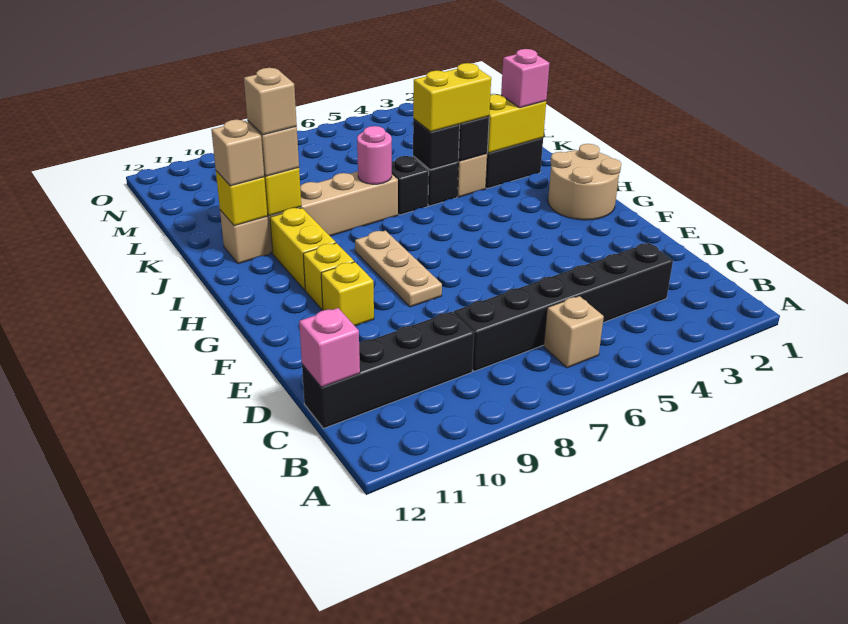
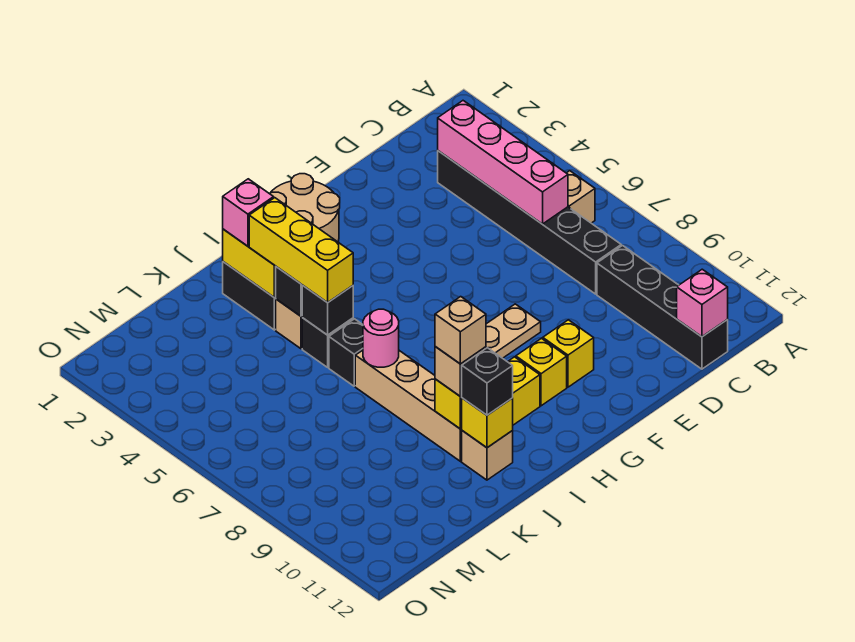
none -> pink brick C3:C6 level 2
yellow brick J4:J5 level 3 -> yellow brick J3:J5 level 3
tan brick J11 level 3 -> black brick J11 level 3

